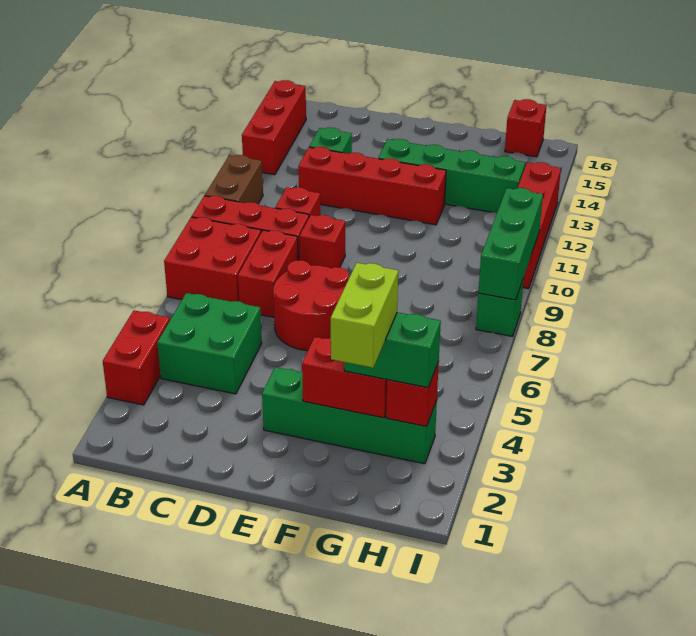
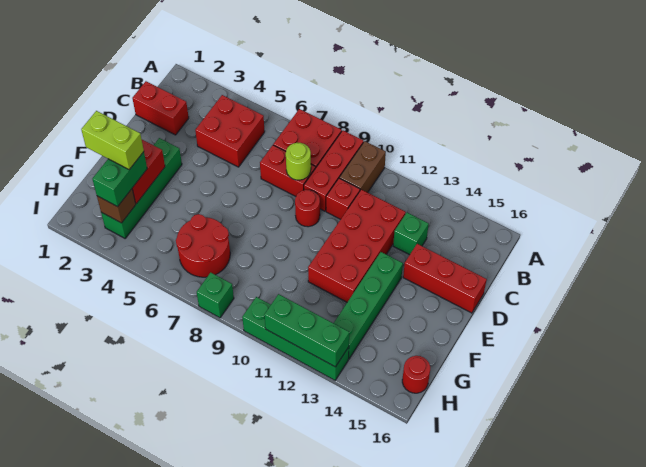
red brick A3:A4 level 1 -> red brick C1:C2 level 1
brown brick A10:A11 level 1 -> brown brick A10:B10 level 1
red brick A13:A15 level 1 -> red brick D14:D16 level 1
green brick B4:C5 level 1 -> red brick B4:C5 level 1
none -> lime round brick C8 level 2
red brick C12:F12 level 1 -> red brick C11:F12 level 1
red round brick D6:E7 level 1 -> red round brick G6:H7 level 1
red brick D9 level 1 -> red round brick D9 level 1
red brick H3 level 2 -> brown brick H3 level 2
red brick H16 level 1 -> red round brick H16 level 1
green brick I8:I10 level 2 -> green brick I11:I13 level 2
red brick I10:I13 level 1 -> green brick I10:I13 level 1

